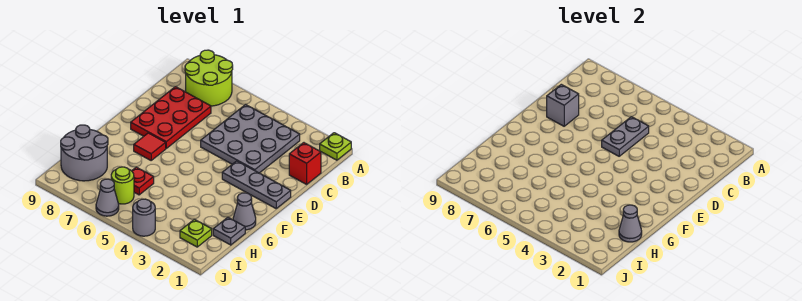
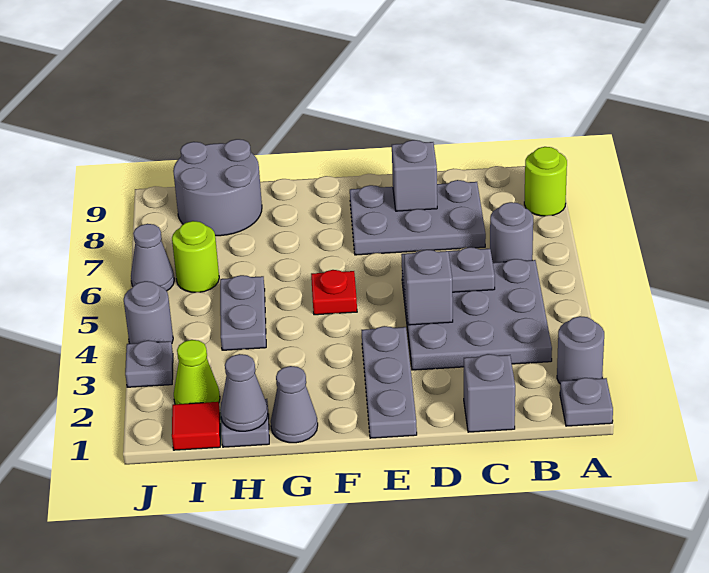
lime plate A1 level 1 -> grey plate A1 level 1
none -> grey round brick A2 level 1
lime round brick A7:B8 level 1 -> lime round brick A8 level 1
none -> grey round brick B6 level 1
red brick C1 level 1 -> grey brick C1 level 1
red plate C7:E8 level 1 -> grey plate C7:E8 level 1
none -> grey brick D4 level 2
red tile F7 level 1 -> red tile I1 level 1
none -> grey plate H4:H5 level 1
red plate H6 level 1 -> red plate F5 level 1
lime plate I2 level 1 -> lime cone I2 level 1
none -> grey plate J3 level 1

